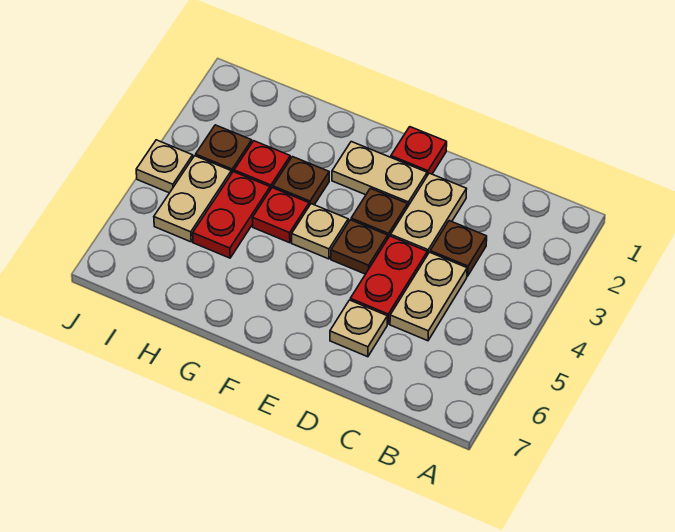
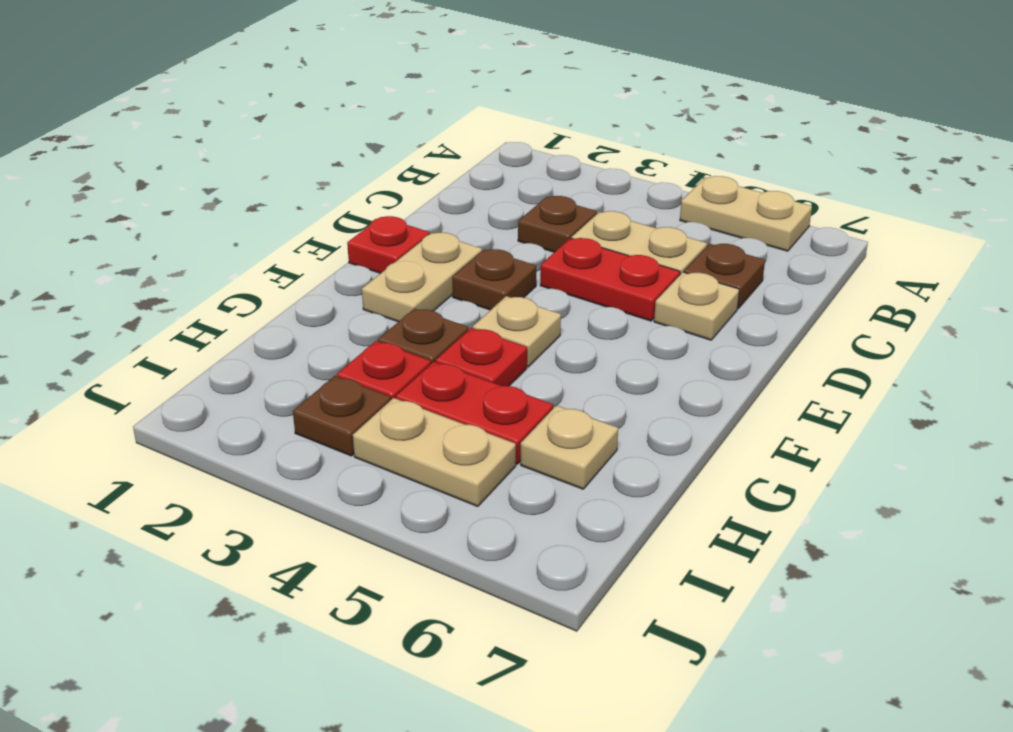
tan plate D2:D3 level 1 -> tan plate A5:A6 level 1
brown plate E4 level 1 -> brown plate C6 level 1
tan plate J4 level 1 -> tan plate H6 level 1

